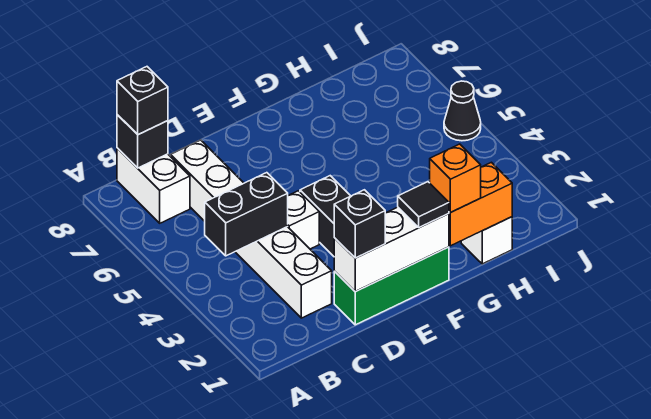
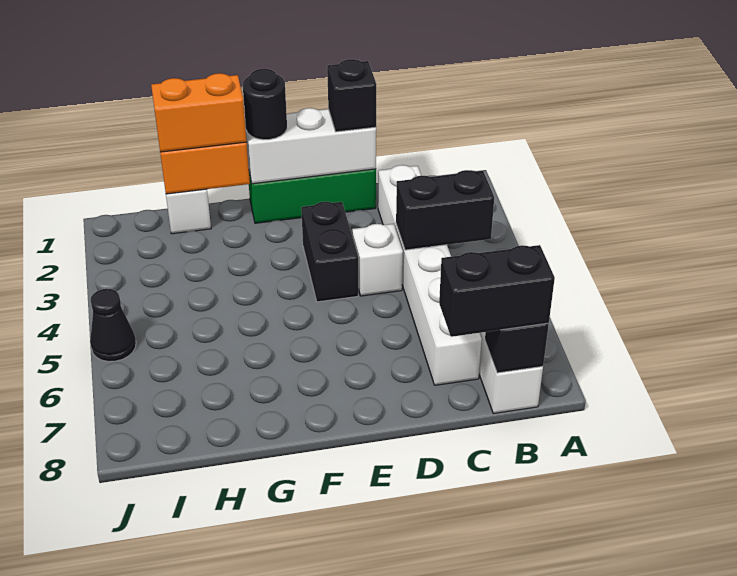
black brick B8 level 3 -> black brick B8:C8 level 3
black tile F1 level 3 -> black round brick F1 level 3
orange brick G1 level 3 -> orange brick G1:H1 level 3

